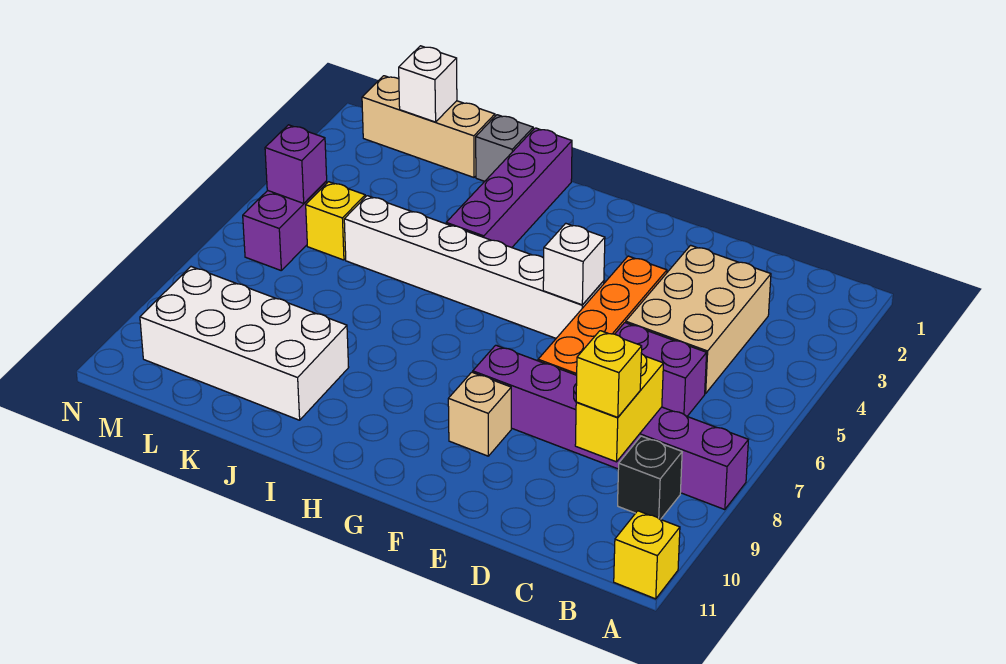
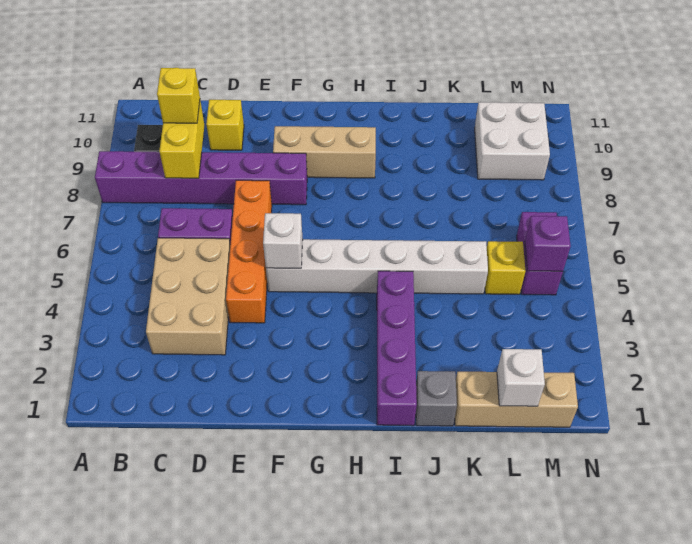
yellow brick A11 level 1 -> yellow brick D10 level 1
tan brick F9 level 1 -> tan brick F9:H9 level 1
white brick J9:M10 level 1 -> white brick L9:M10 level 1

